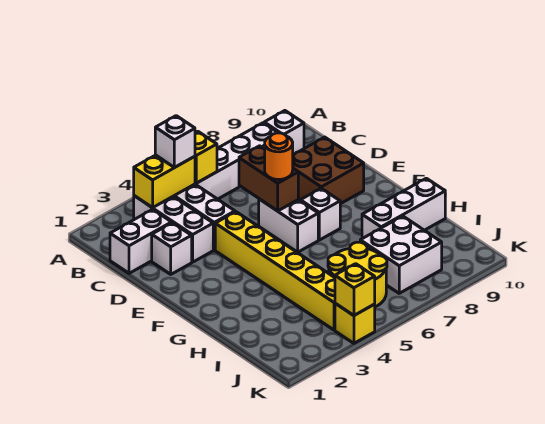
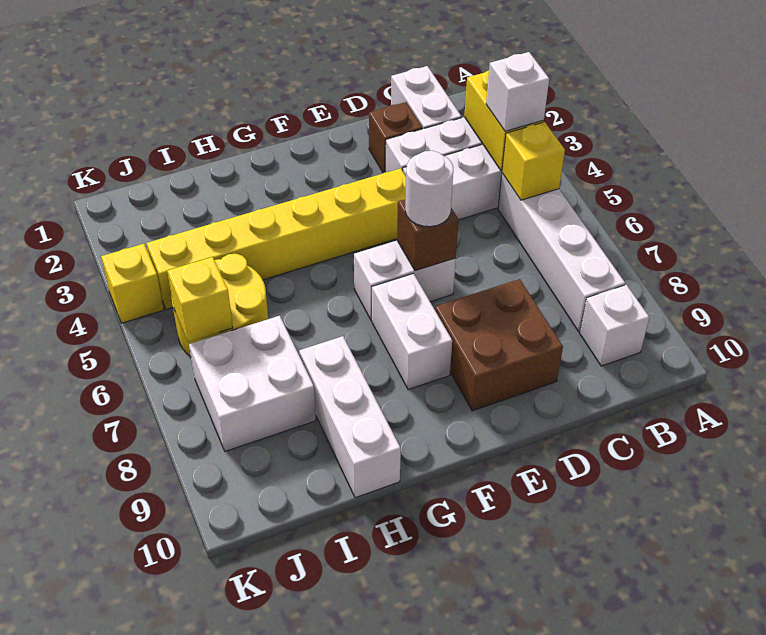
white brick D2 level 1 -> brown brick D2 level 1
brown brick D6:E6 level 2 -> brown brick E6 level 2
orange round brick E6 level 3 -> white round brick E6 level 3
white brick F7 level 1 -> white brick F7:F8 level 1
yellow brick K4 level 2 -> yellow brick J6 level 2

